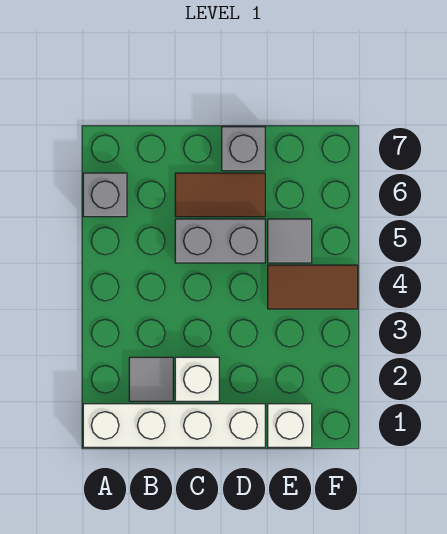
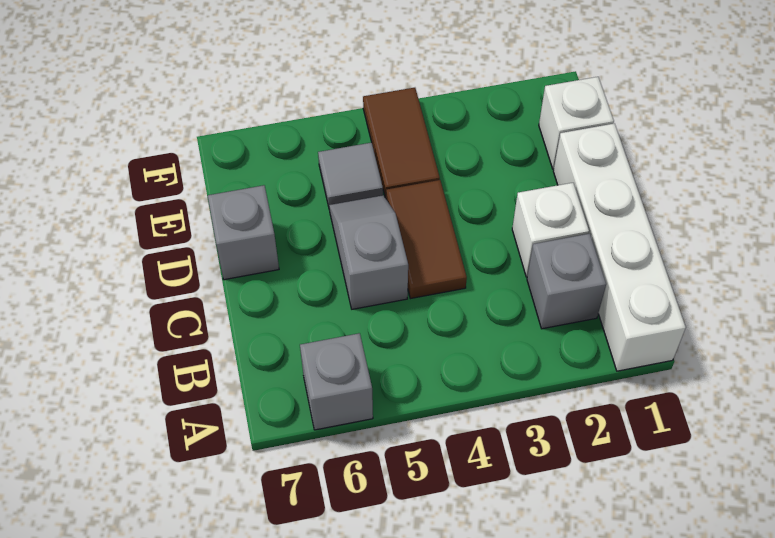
grey tile B2 level 1 -> grey brick B2 level 1
grey brick C5:D5 level 1 -> grey slope C5:D5 level 1 top C
brown tile C6:D6 level 1 -> brown tile C4:D4 level 1

